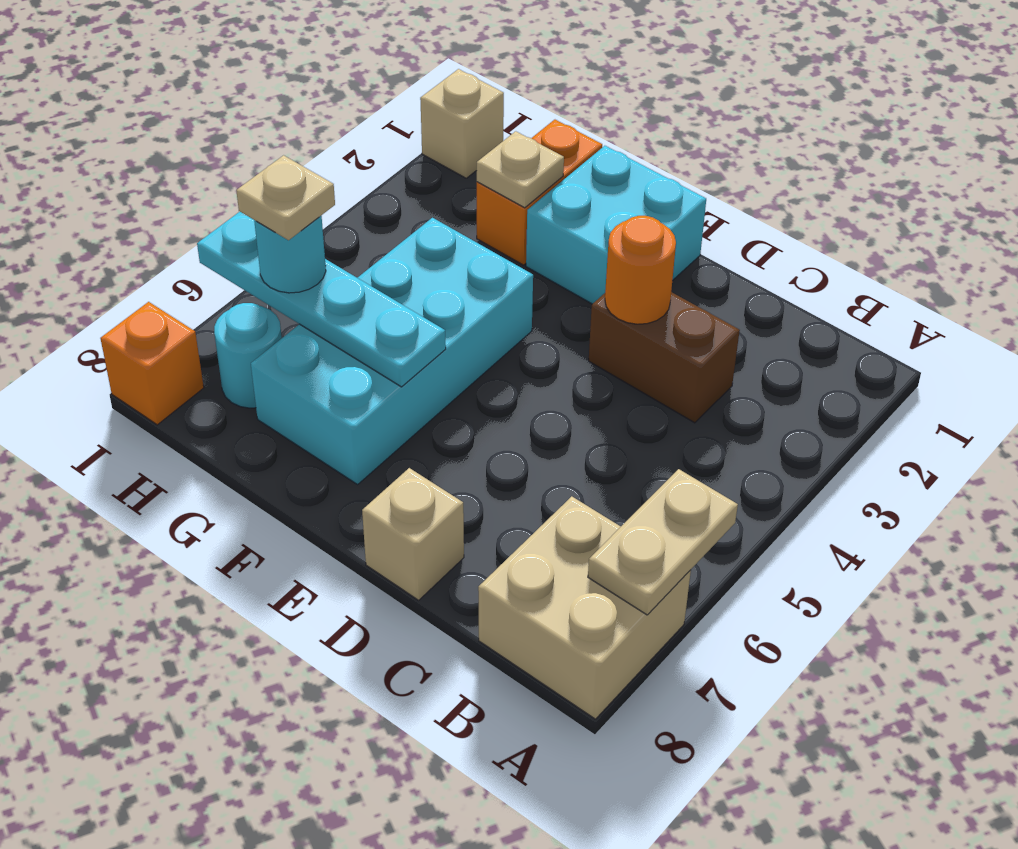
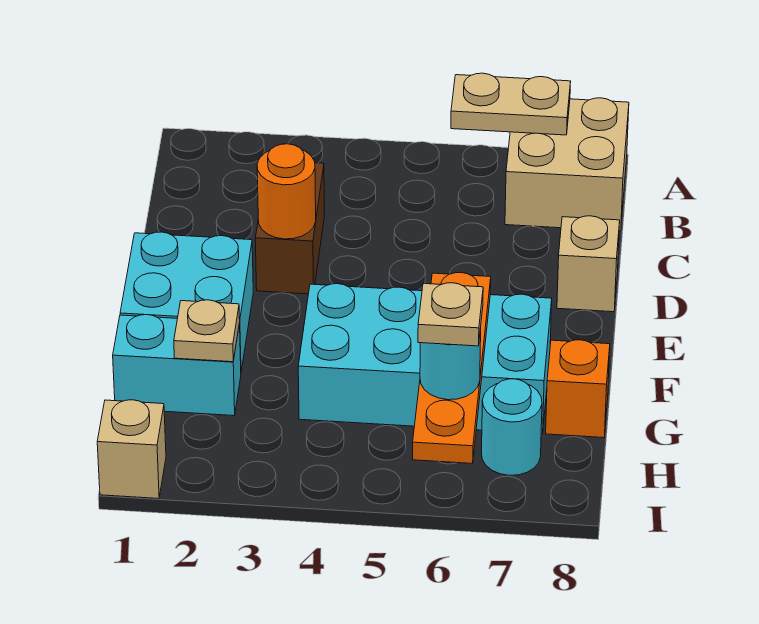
cyan plate F6:I6 level 2 -> orange plate F6:I6 level 2
orange brick G1:G2 level 1 -> cyan brick G1:G2 level 1
orange brick I8 level 1 -> orange brick G8 level 1

